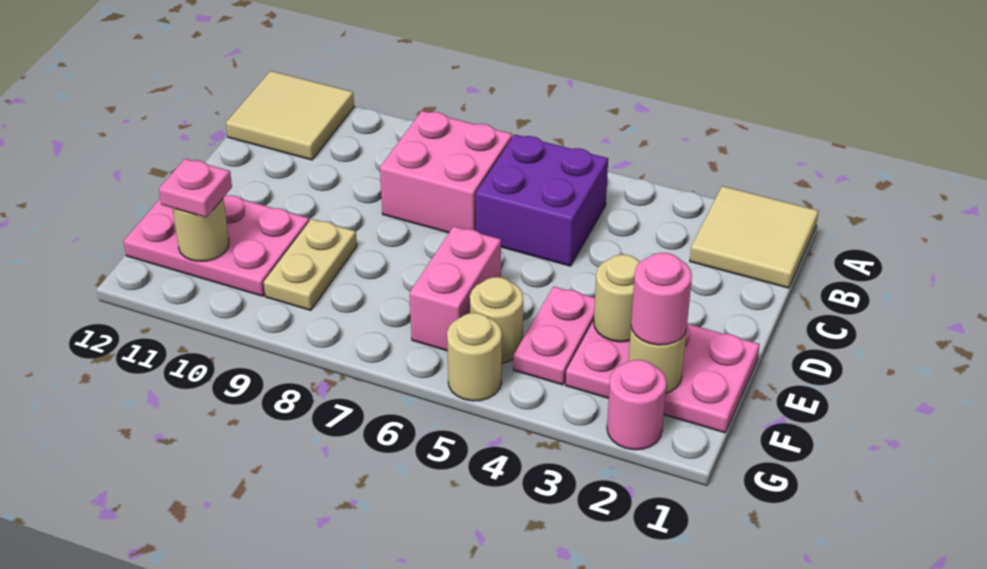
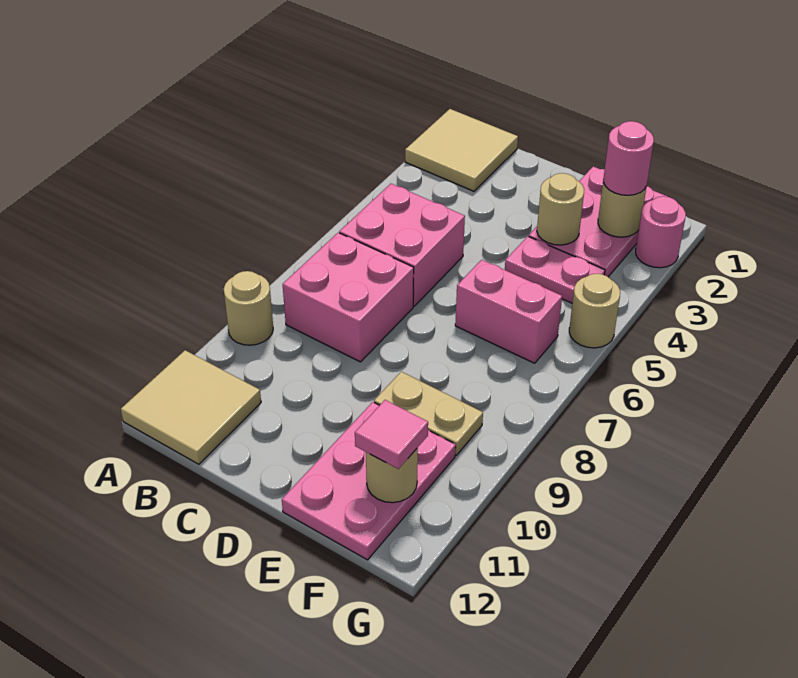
purple brick B5:C6 level 1 -> pink brick B5:C6 level 1
tan round brick F5 level 1 -> tan round brick A9 level 1
pink plate F11 level 3 -> pink tile F11 level 3

